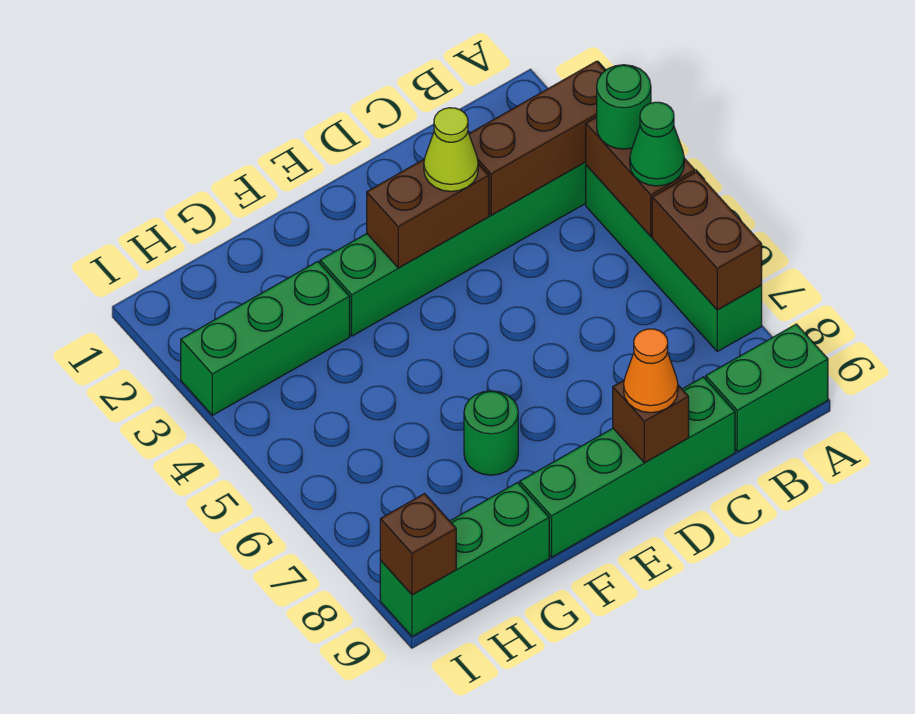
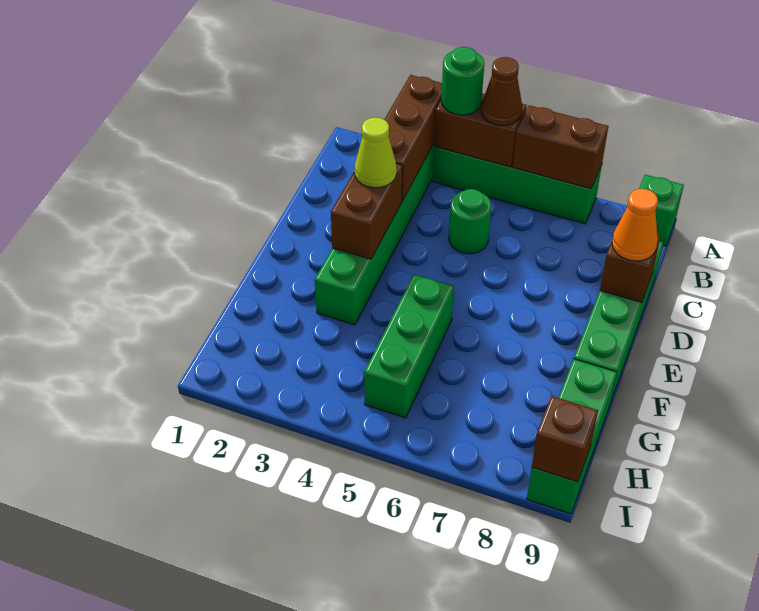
green cone A5 level 3 -> brown cone A5 level 3
green brick A9:B9 level 1 -> green brick A9 level 1
green round brick F7 level 1 -> green round brick C5 level 1
green brick G3:I3 level 1 -> green brick F5:H5 level 1

